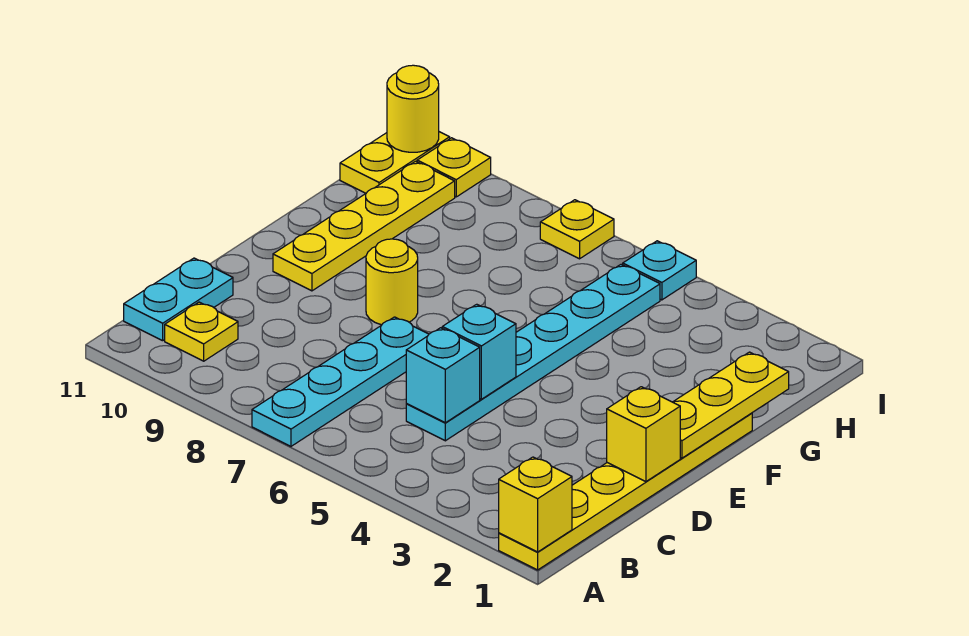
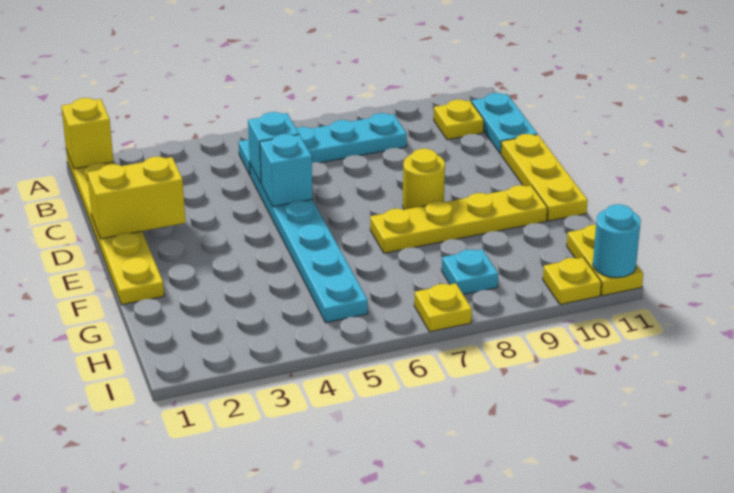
cyan plate A7:D7 level 1 -> cyan plate B5:B8 level 1
yellow brick D1 level 2 -> yellow brick D1:D2 level 2
yellow plate E1:G1 level 2 -> yellow plate D11:F11 level 1
yellow plate E10:H10 level 1 -> yellow plate F7:F10 level 1
cyan plate I5 level 1 -> cyan plate H8 level 1
yellow round brick I11 level 2 -> cyan round brick I11 level 2

